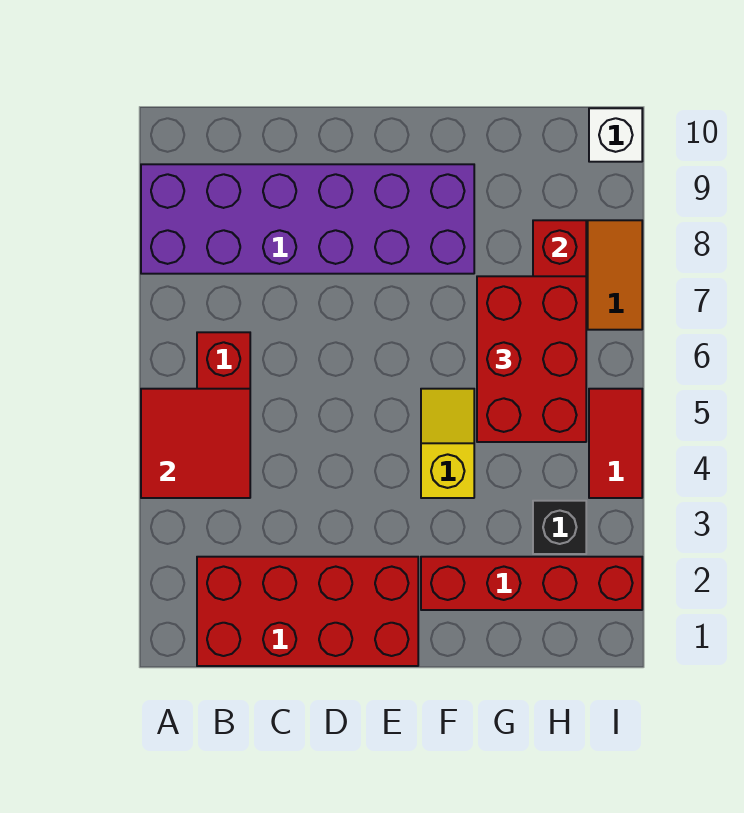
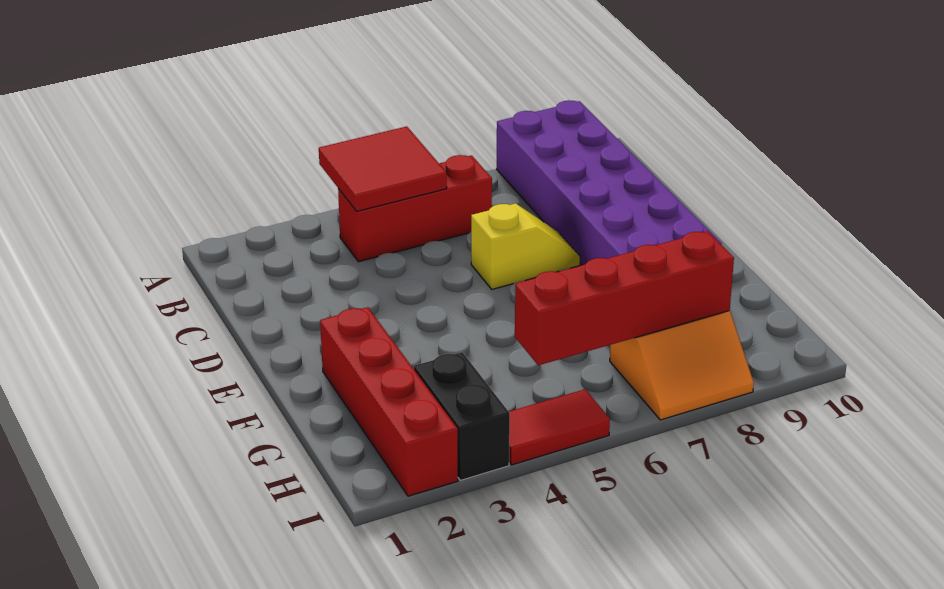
red brick B1:E2 level 1 -> none
yellow slope F4:F5 level 1 top 4 -> yellow slope D6:D7 level 1 top 6
red brick G5:H7 level 3 -> none
black brick H3 level 1 -> black brick H3:I3 level 1
white brick I10 level 1 -> none

